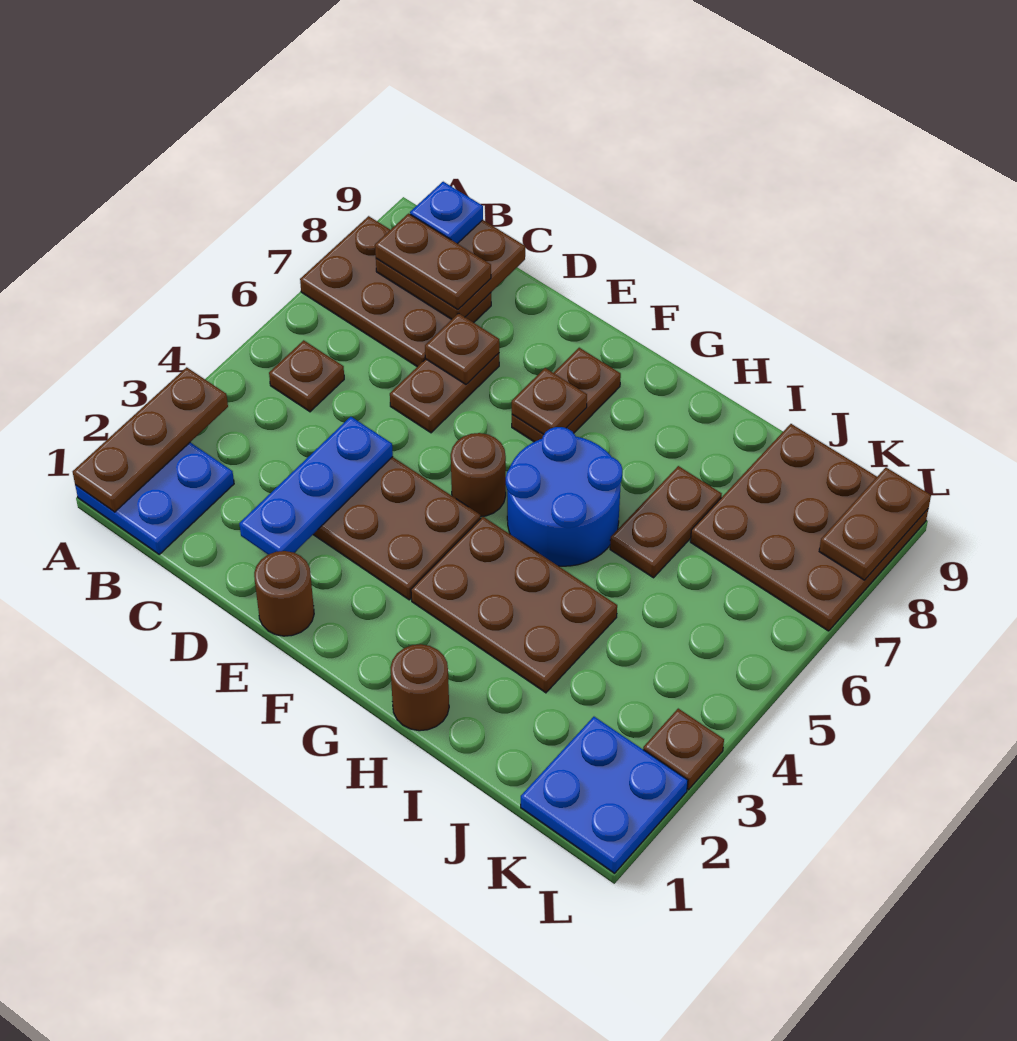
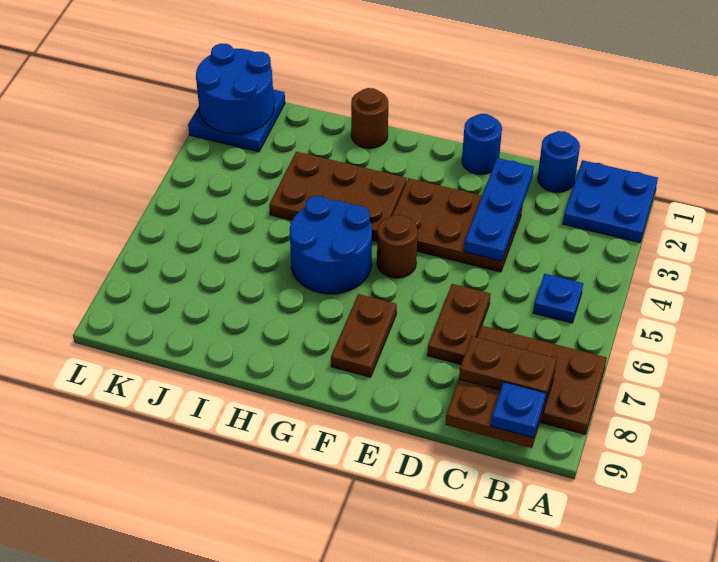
brown plate A1:A3 level 2 -> none
brown plate B5 level 1 -> blue plate B5 level 1
none -> blue round brick C1 level 1
brown plate D7 level 2 -> none
brown round brick E1 level 1 -> blue round brick E1 level 1
brown plate F7 level 2 -> none
brown plate I6:I7 level 1 -> none
brown plate J7:L9 level 1 -> none
none -> blue round brick K1:L2 level 2
brown plate L3 level 1 -> none
brown plate L8:L9 level 2 -> none

